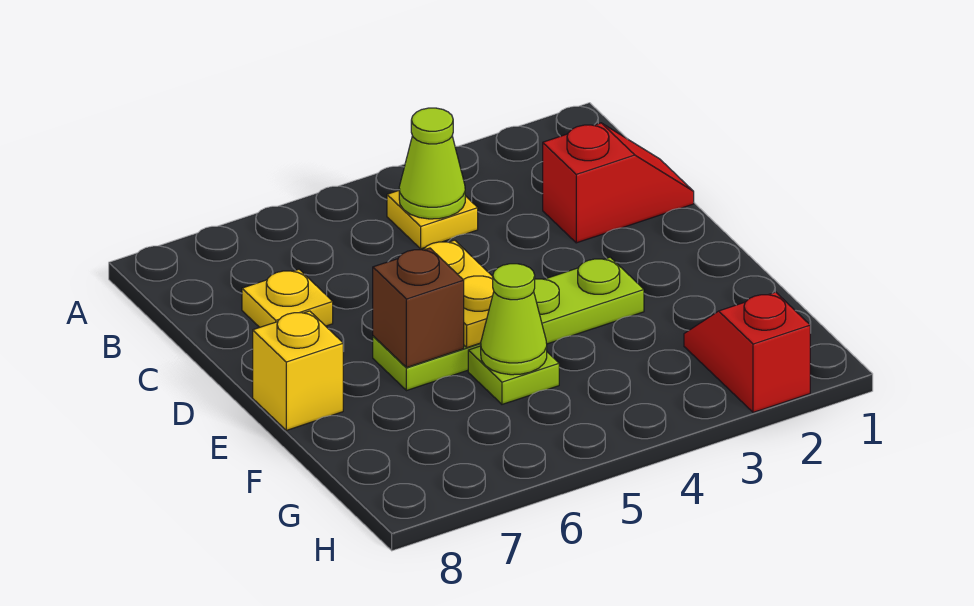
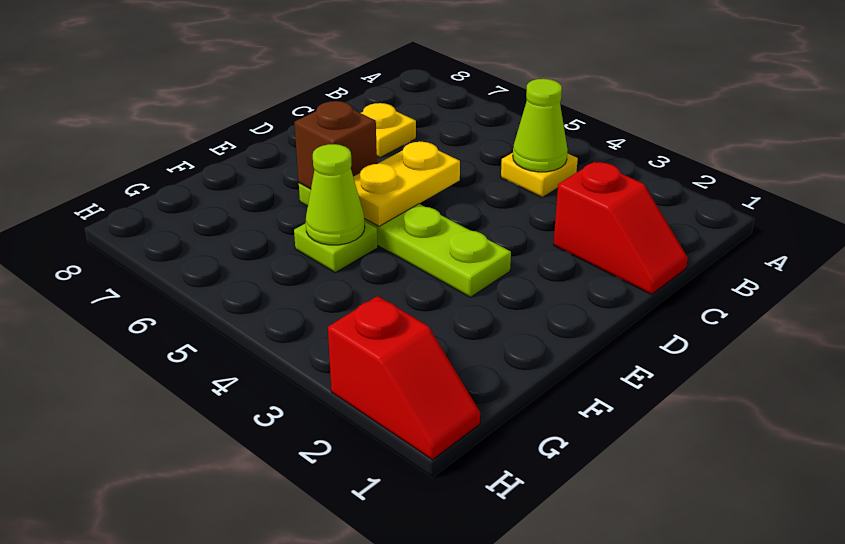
yellow brick E8 level 1 -> none
red slope G2:H2 level 1 top H -> red slope H1:H2 level 1 top 2

